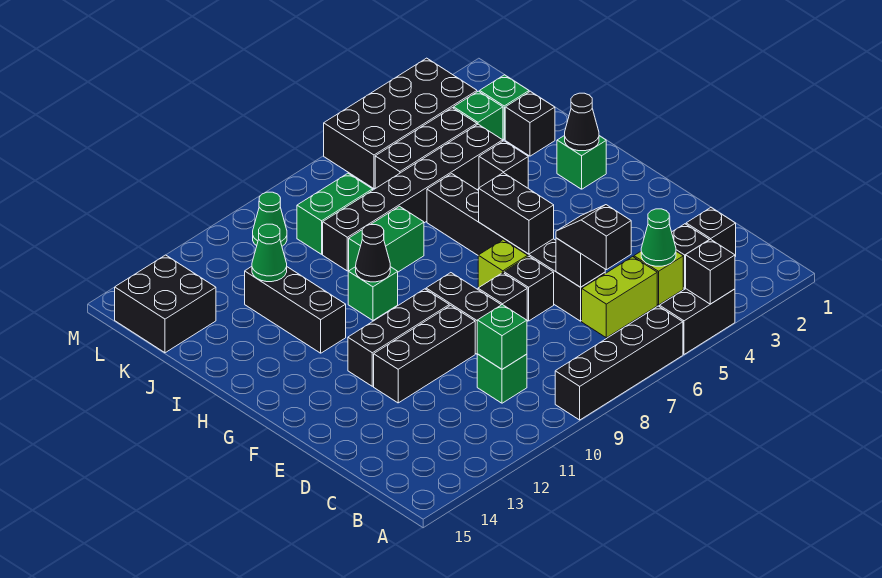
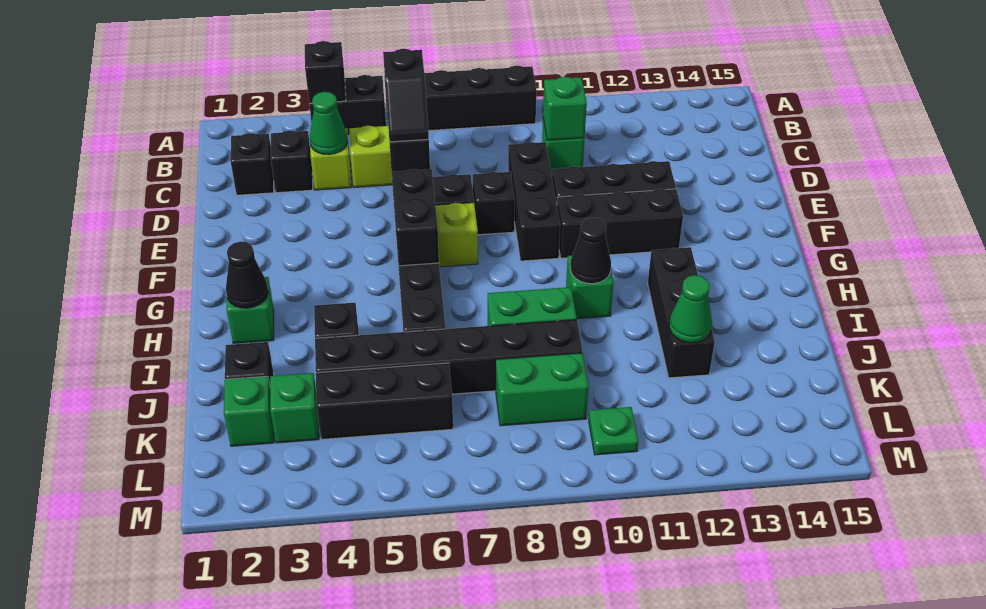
black brick K14:L15 level 1 -> none
black brick L3:M6 level 1 -> none
green cone L10 level 1 -> green plate L10 level 1

